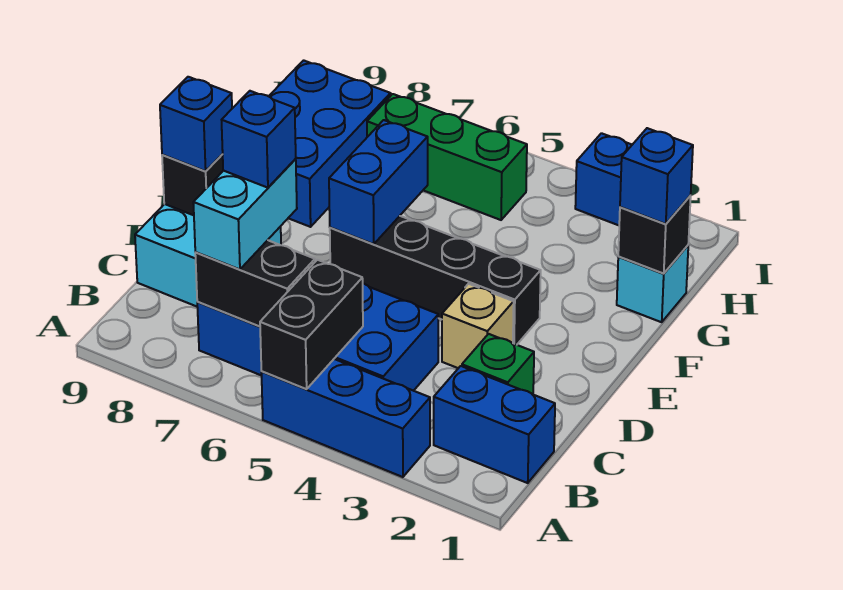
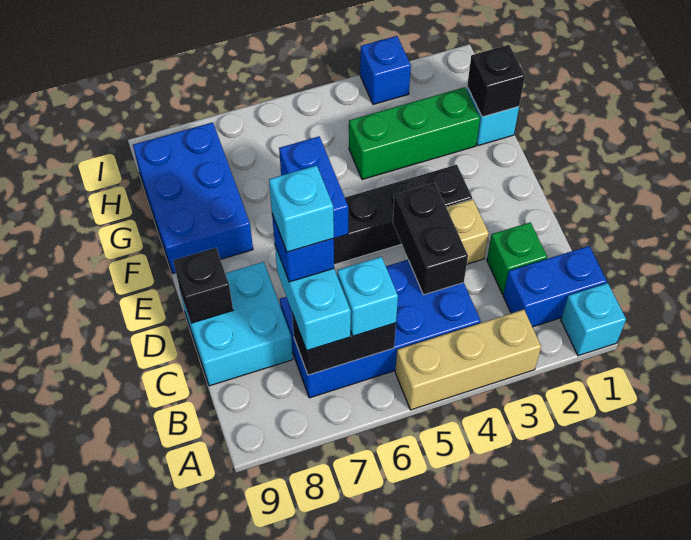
none -> cyan brick A1 level 1
blue brick A3:A5 level 1 -> tan brick A3:A5 level 1
black brick A5:B5 level 2 -> black brick C4:D4 level 2
none -> cyan brick B6 level 3
none -> cyan brick C7 level 5
blue brick D9 level 3 -> none
blue brick G1 level 3 -> none
green brick H5:H7 level 1 -> green brick G2:G4 level 1

